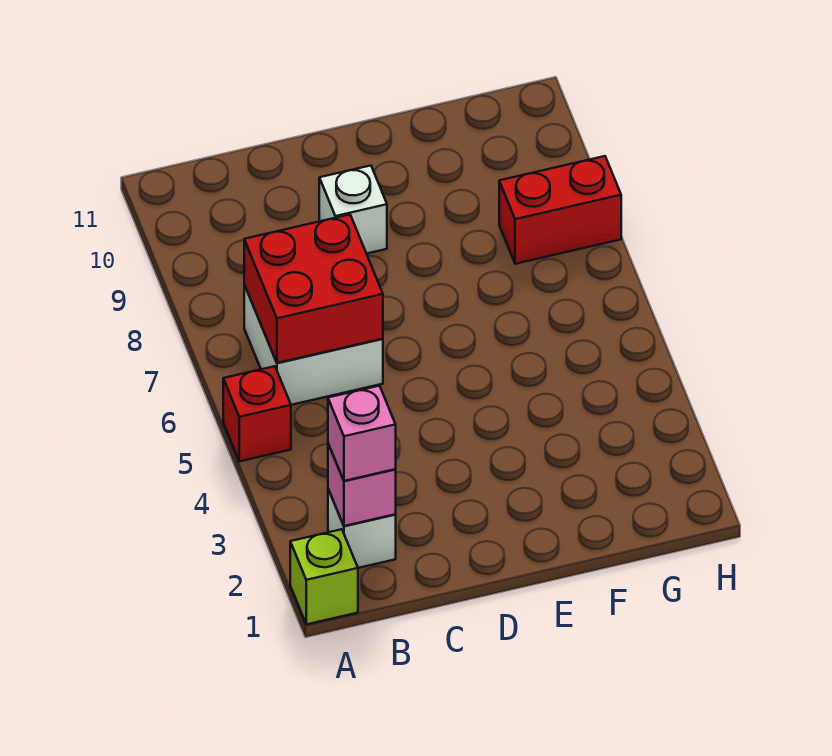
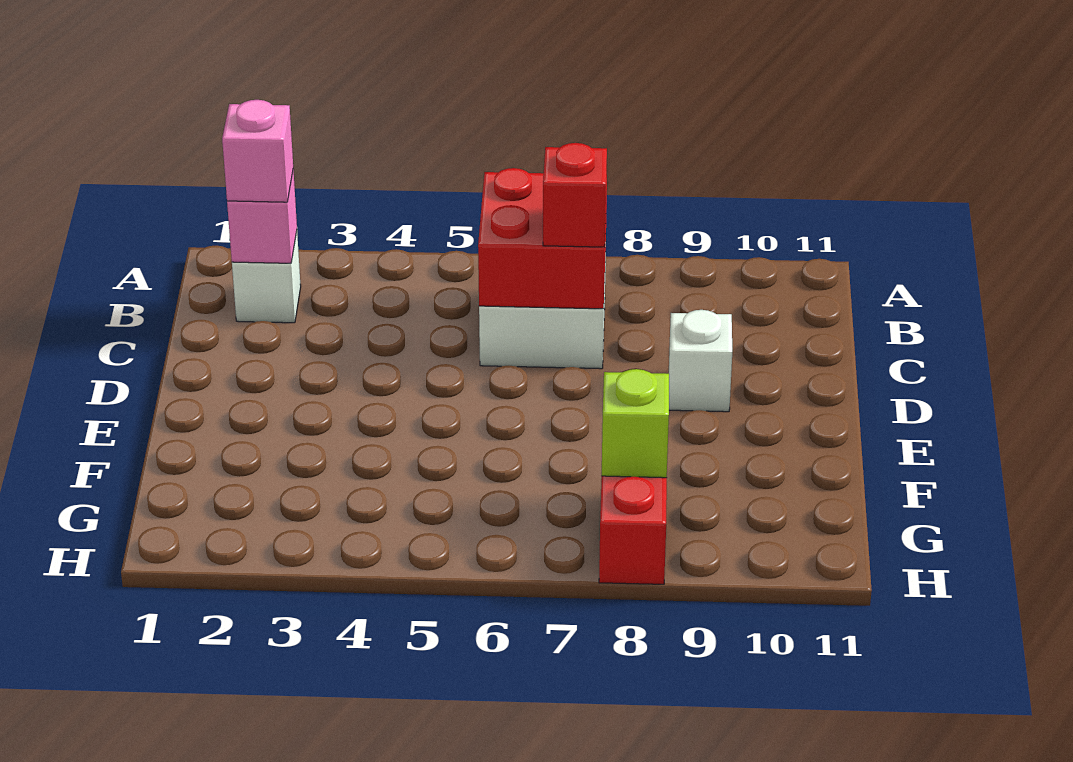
lime brick A1 level 1 -> lime brick G8 level 2
red brick A5 level 1 -> red brick C7 level 3

